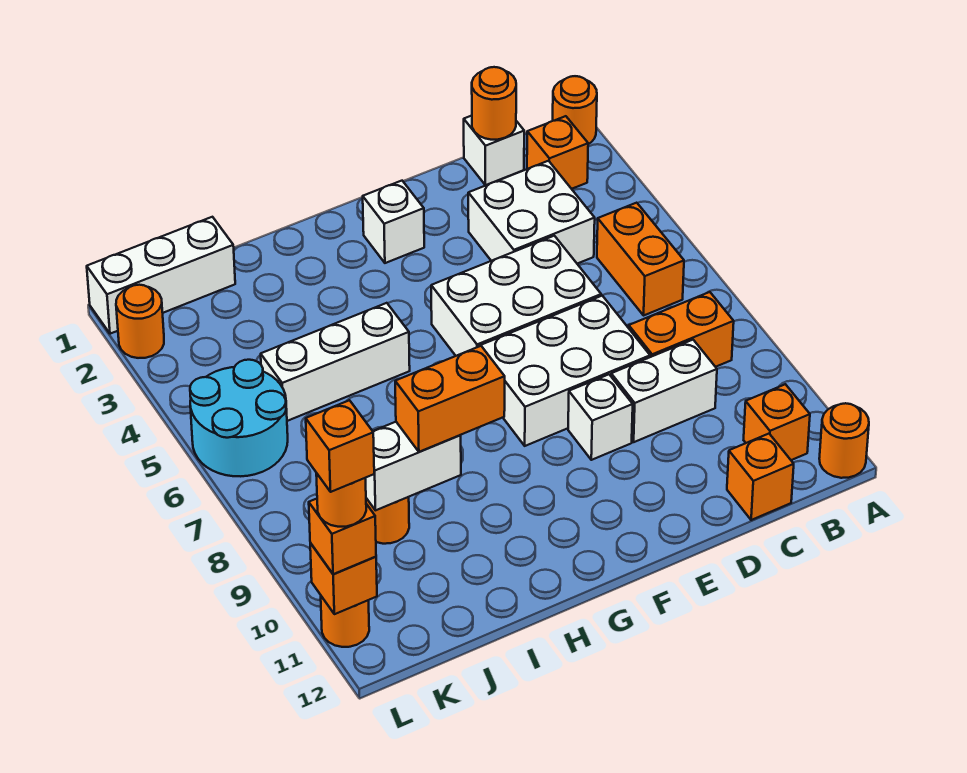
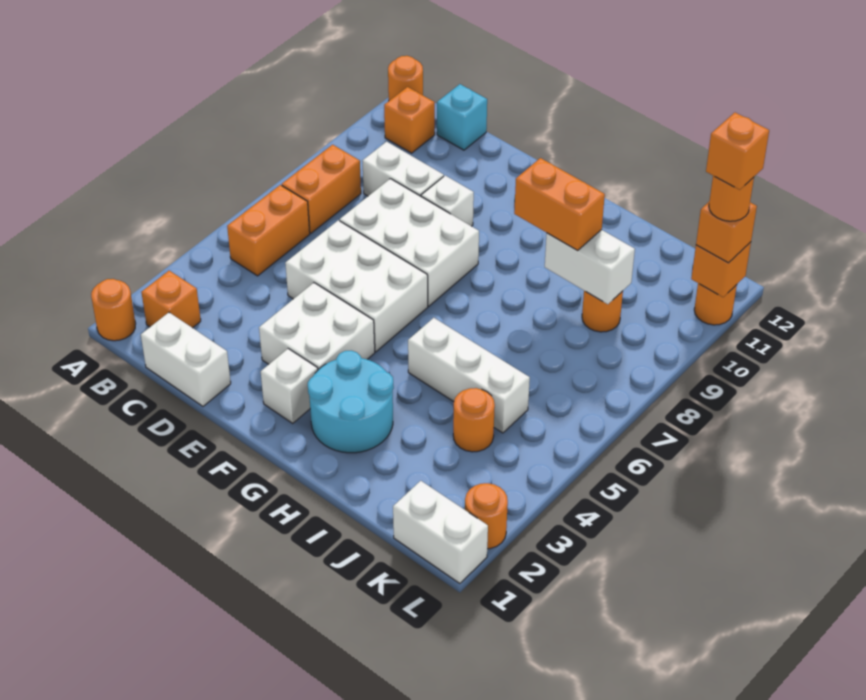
orange brick B8:C8 level 1 -> orange brick B7:B8 level 1
white brick C1 level 1 -> white brick C1:D1 level 1
orange round brick C1 level 2 -> orange round brick J4 level 1
white brick C3:D4 level 1 -> white brick E3:F4 level 1
orange brick C12 level 1 -> cyan brick C12 level 1
white brick J1:L1 level 1 -> white brick K1:L1 level 1
cyan round brick K5:L6 level 1 -> cyan round brick G2:H3 level 1

